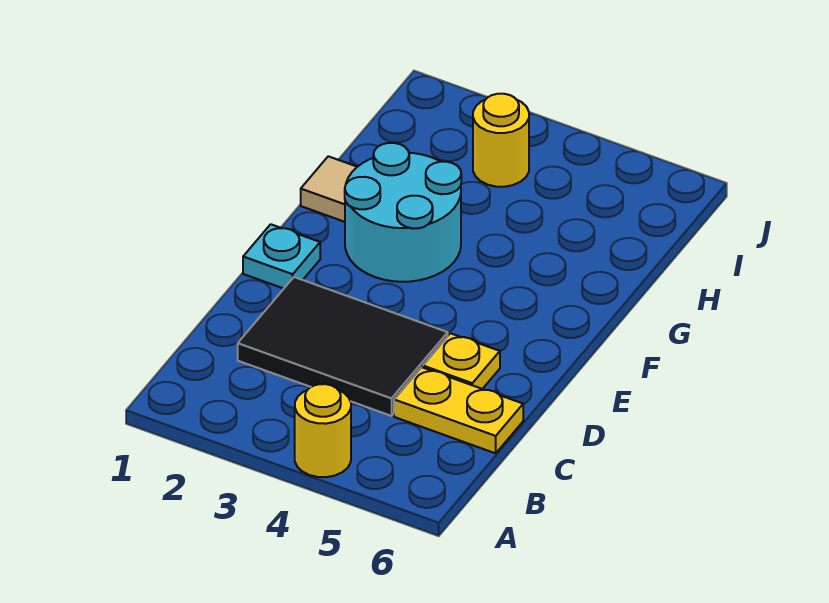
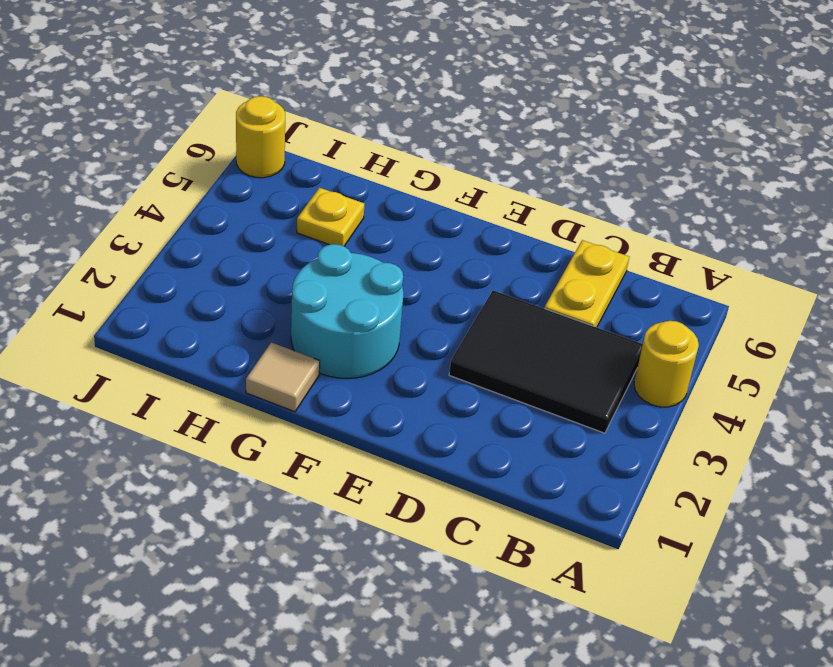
black tile C2:D4 level 1 -> black tile B3:D4 level 1
yellow plate D5 level 1 -> yellow plate H5 level 1
cyan plate E1 level 1 -> none
yellow round brick I3 level 1 -> yellow round brick J6 level 1

